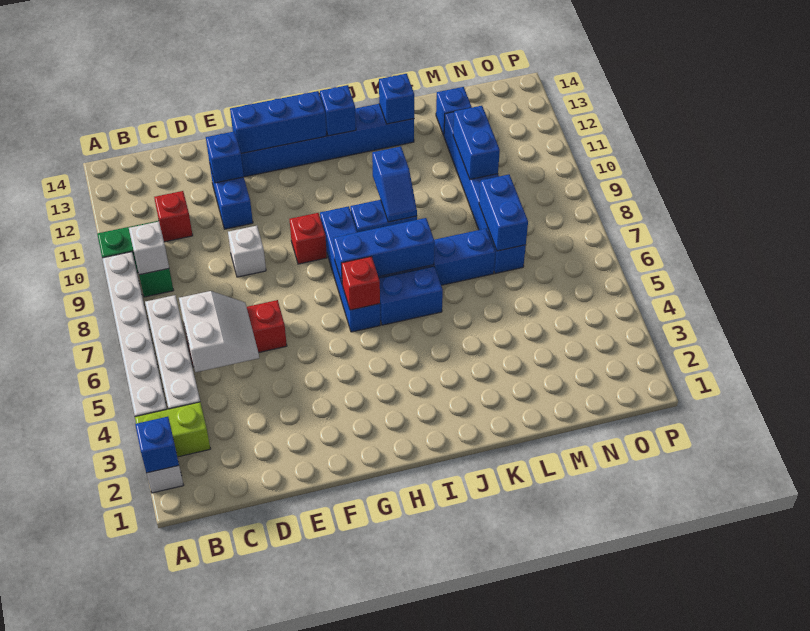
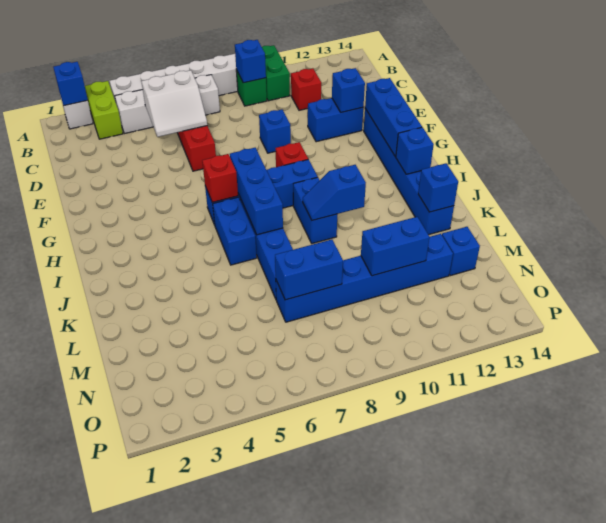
white brick B9 level 2 -> blue brick B9 level 2
white brick E9 level 1 -> blue brick E9 level 1

